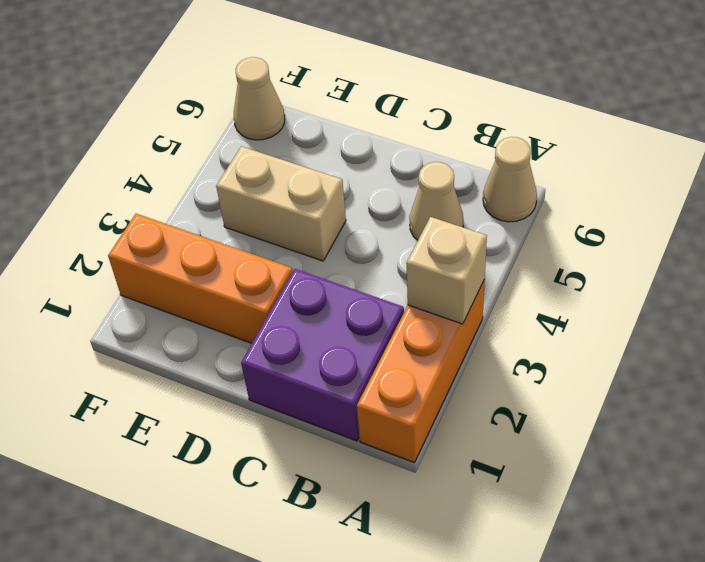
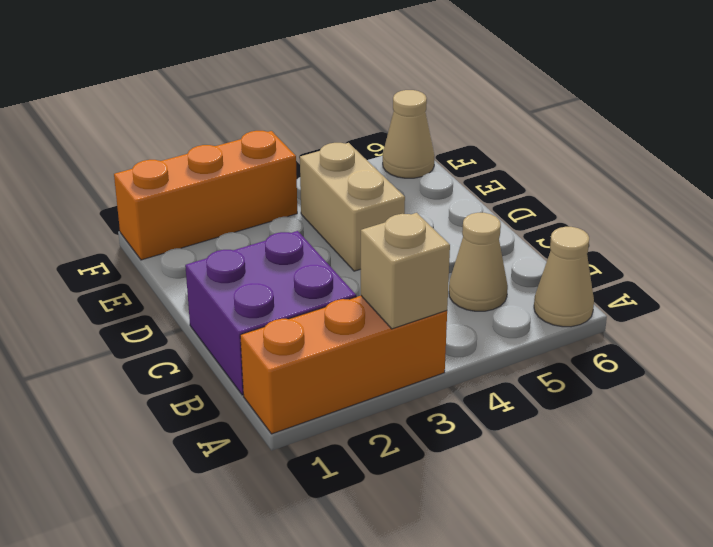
orange brick D2:F2 level 1 -> orange brick F1:F3 level 1

